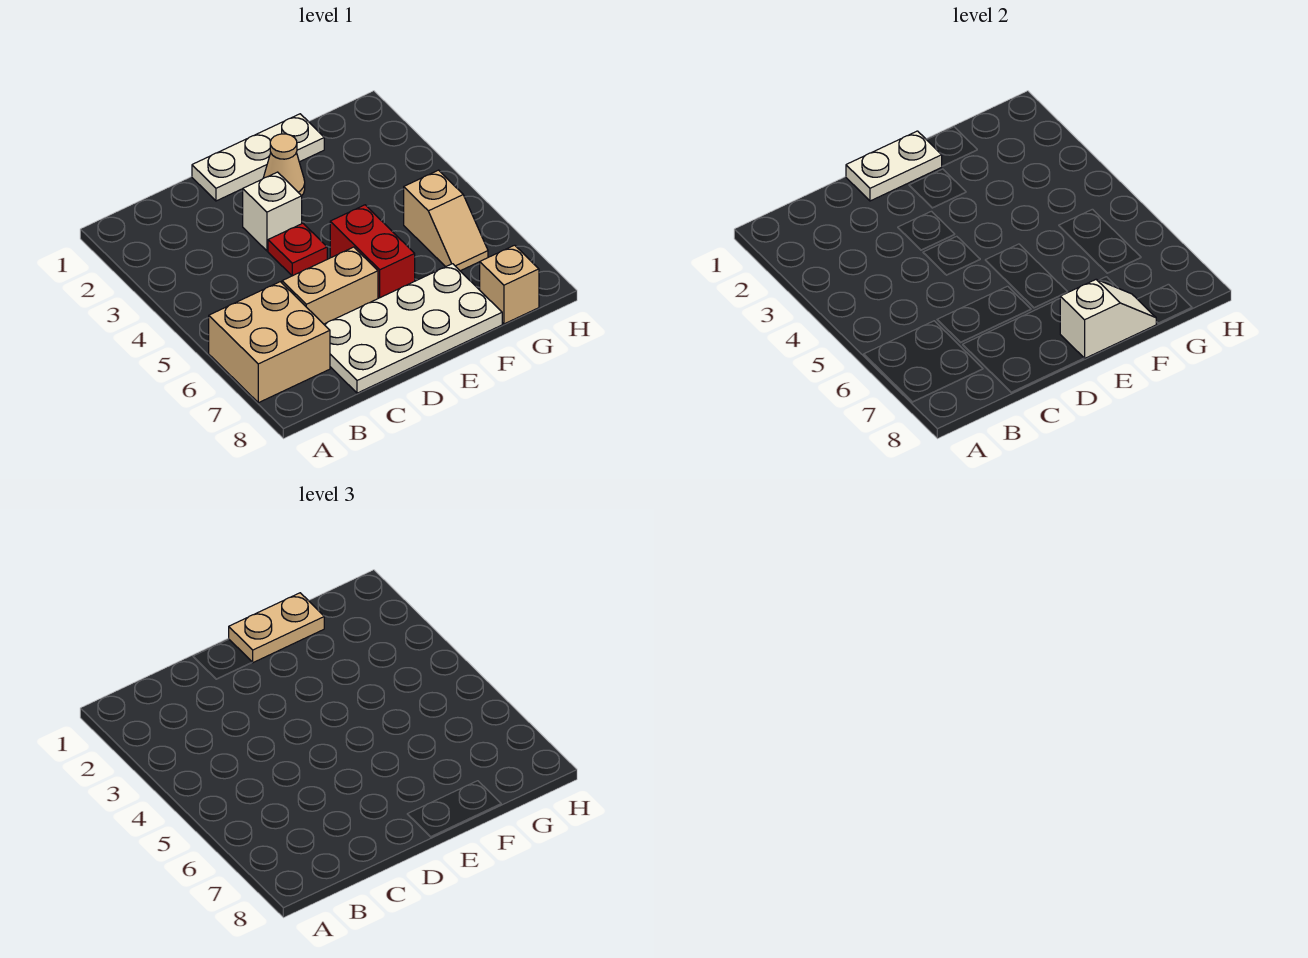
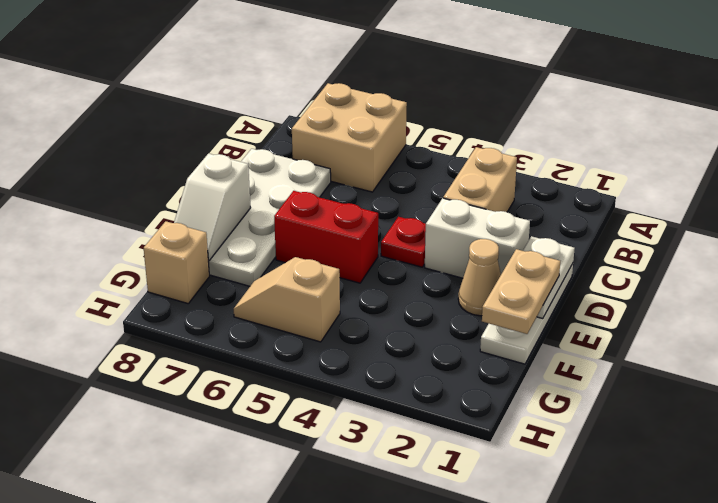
tan brick C6:D6 level 1 -> tan brick B3:C3 level 1
white brick D3 level 1 -> white brick D2:D3 level 1

